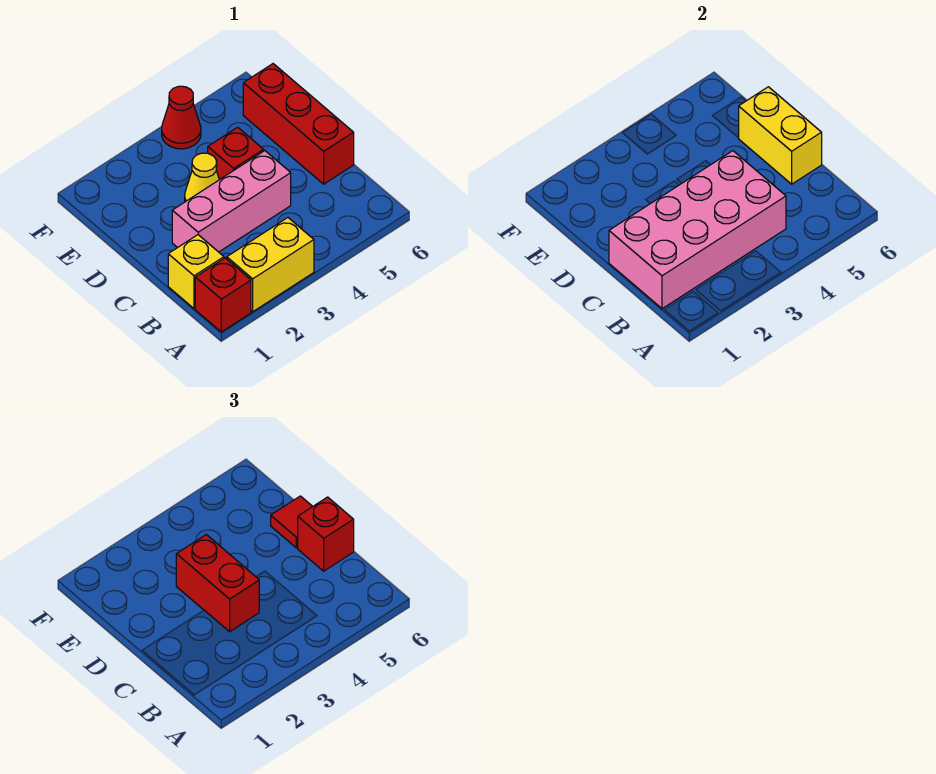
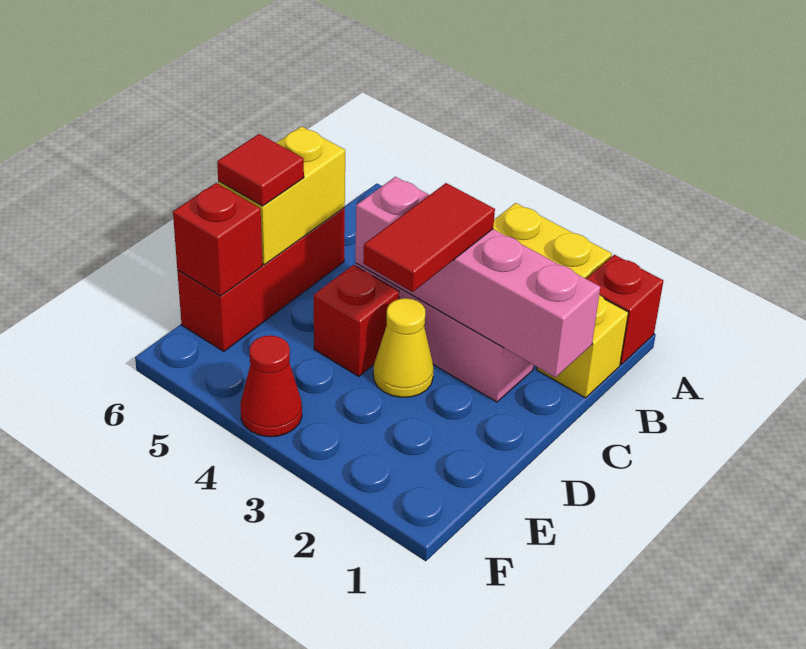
pink brick B1:C4 level 2 -> pink brick C1:C4 level 2
red brick C3:D3 level 3 -> red tile C3:D3 level 3
red brick C6 level 3 -> red brick E6 level 2

